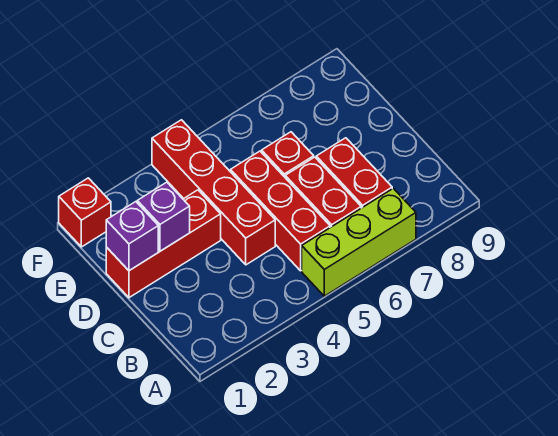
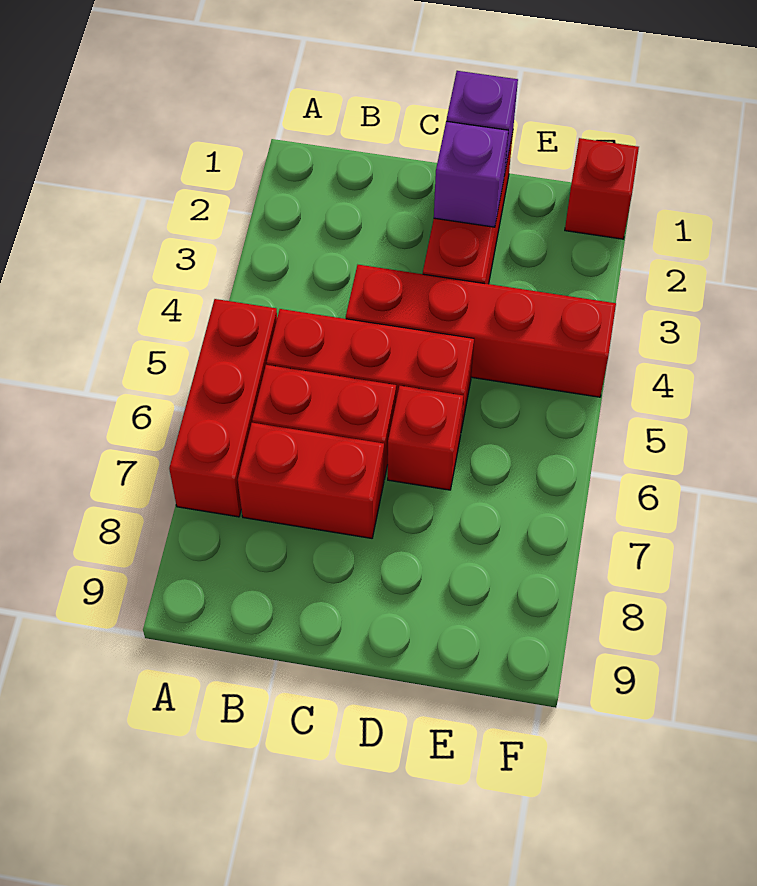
lime brick A5:A7 level 1 -> red brick A5:A7 level 1

